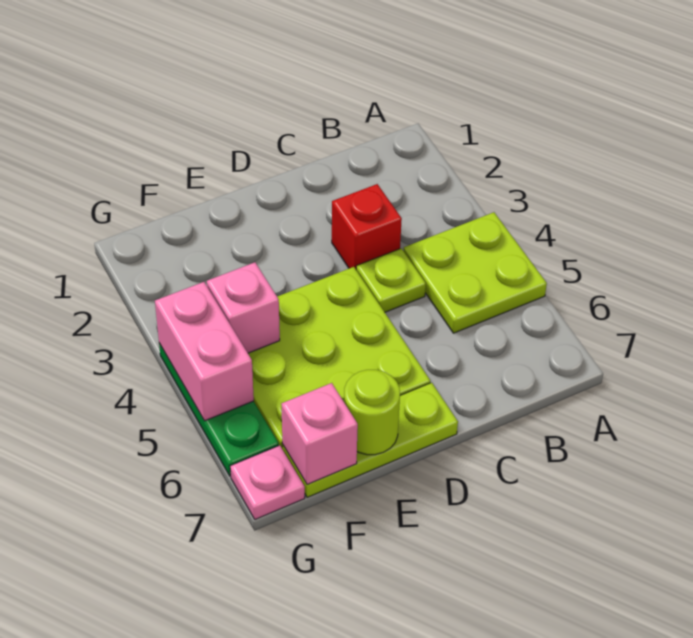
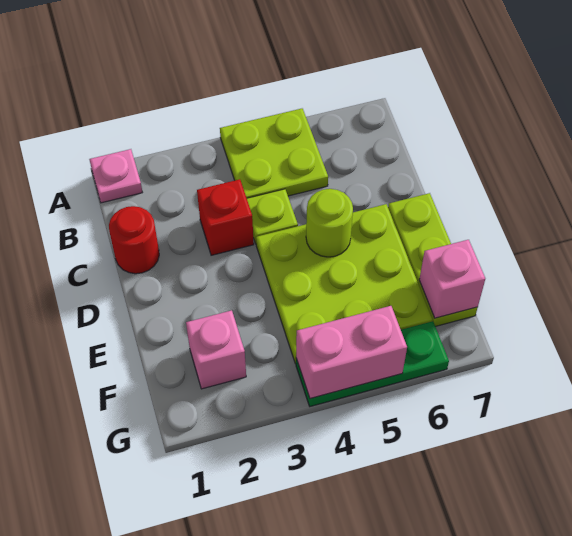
none -> red round brick C1 level 1
lime round brick E7 level 2 -> lime round brick D5 level 2
pink brick F4 level 2 -> pink brick F2 level 1
pink plate G7 level 1 -> pink plate A1 level 1

